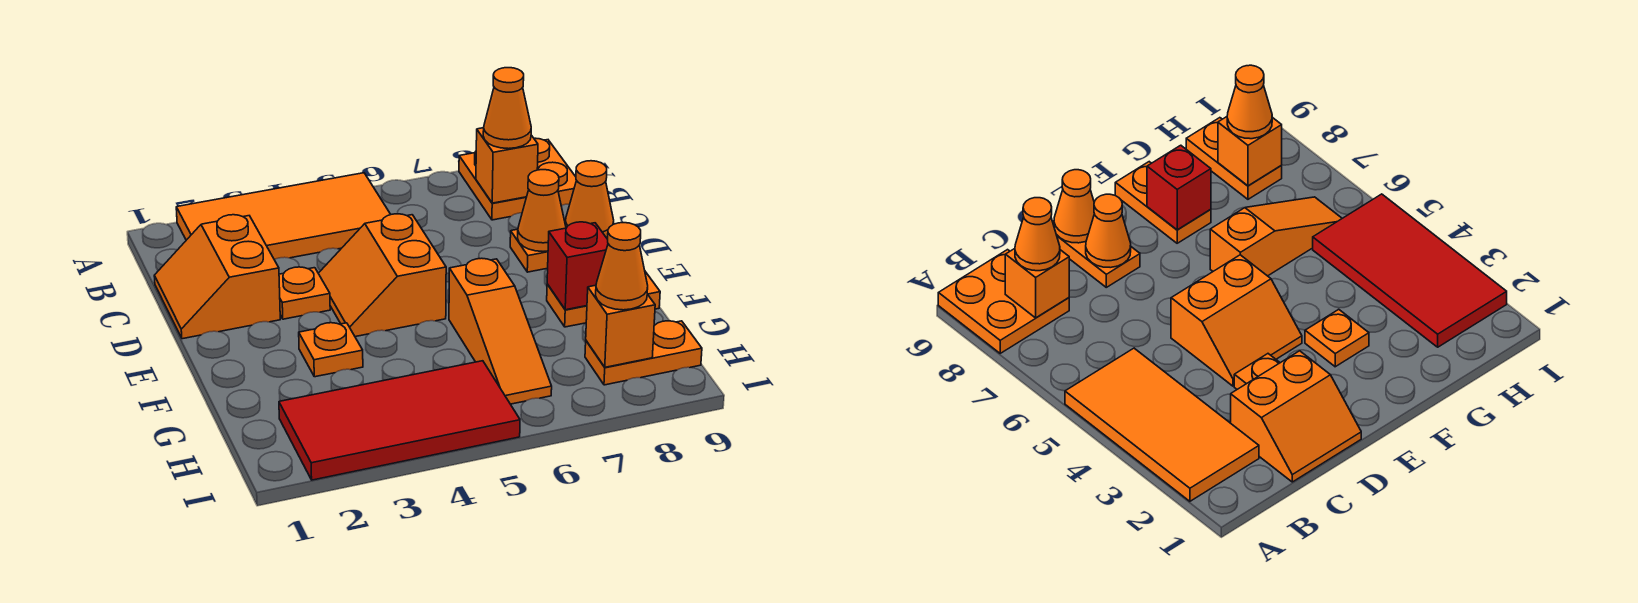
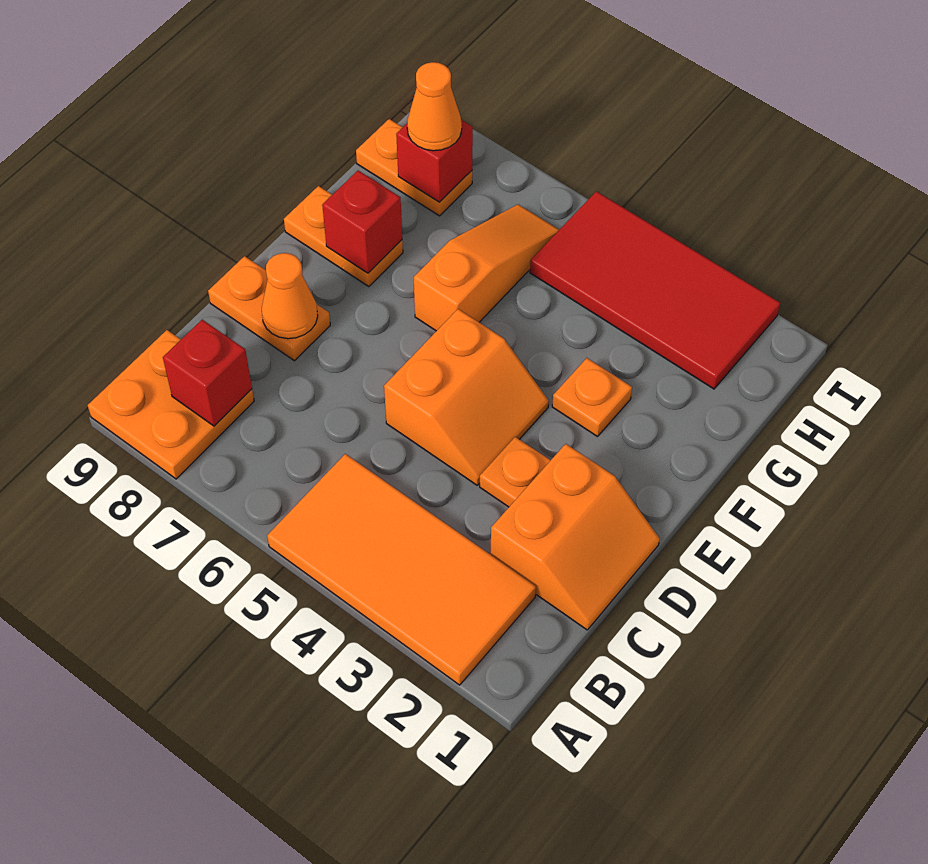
orange brick B8 level 2 -> red brick B8 level 2
orange cone B8 level 3 -> none
orange cone D9 level 2 -> none
orange brick H8 level 2 -> red brick H8 level 2

